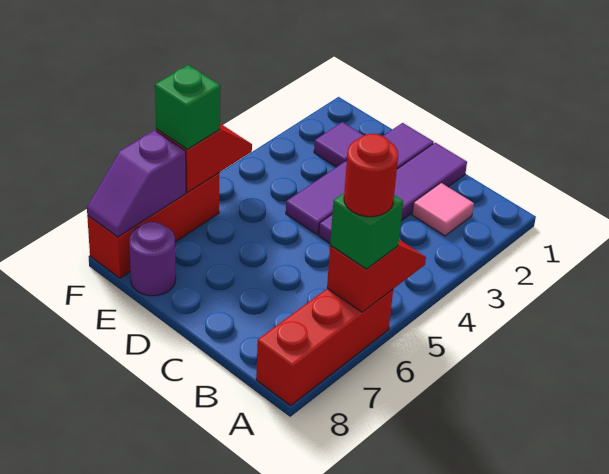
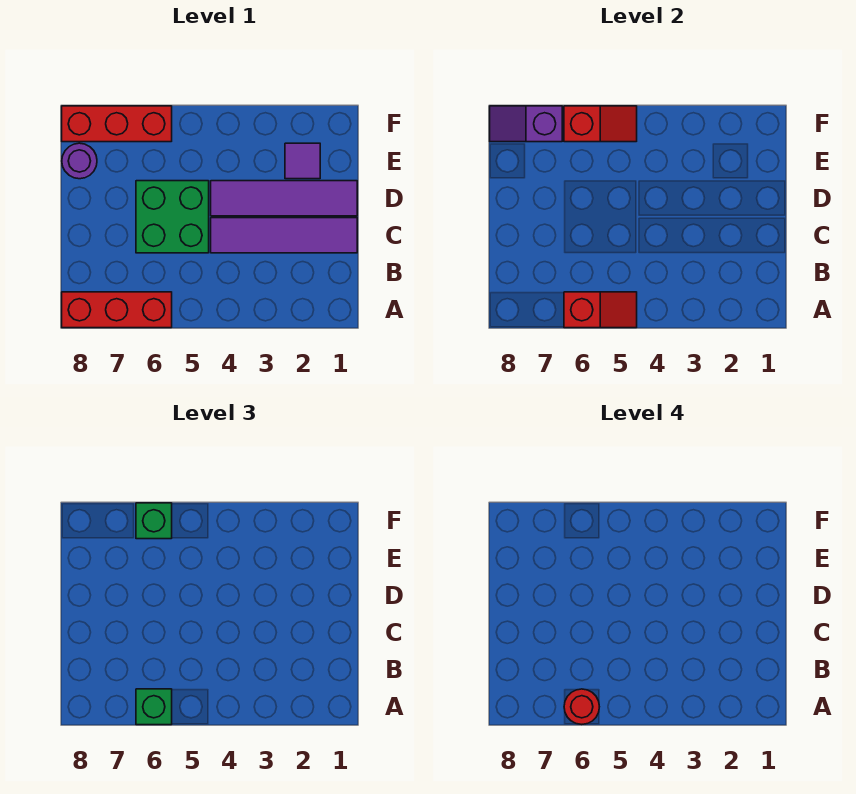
pink tile B2 level 1 -> none
none -> green brick C5:D6 level 1

